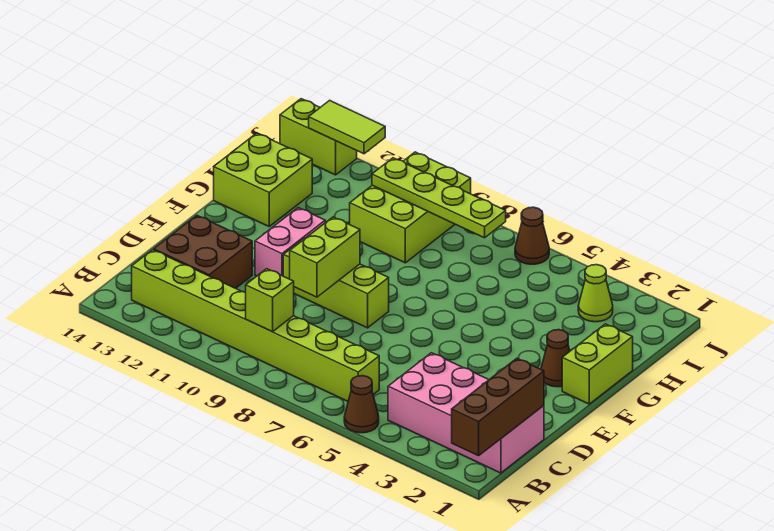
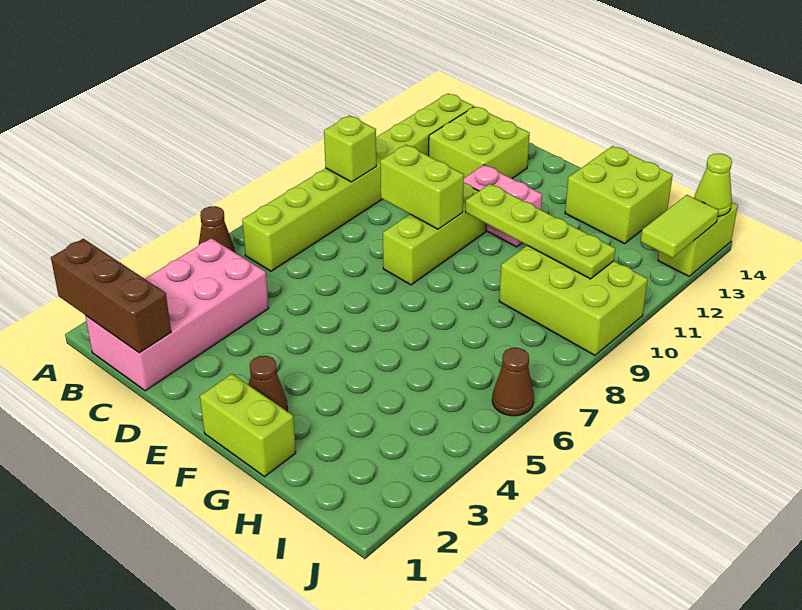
brown brick C12:D13 level 1 -> lime brick C12:D13 level 1
lime cone I3 level 1 -> lime cone J14 level 2
lime plate I7:I10 level 2 -> lime plate F10:I10 level 2

